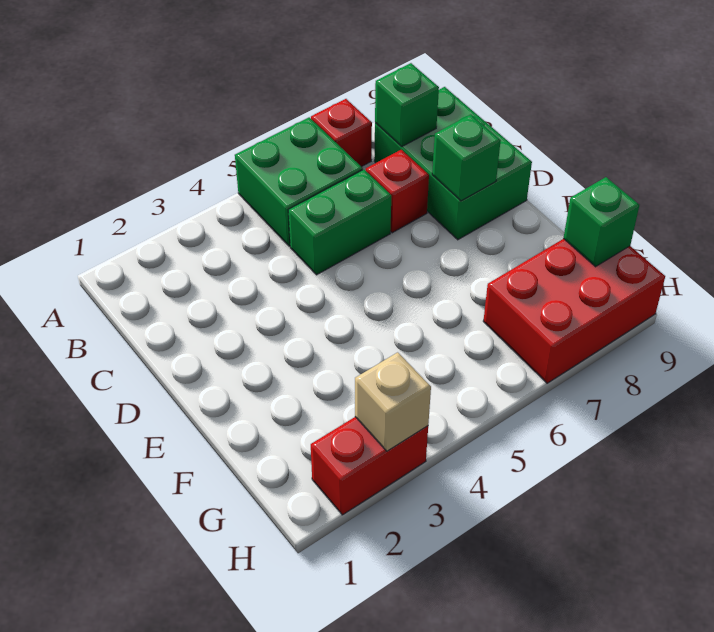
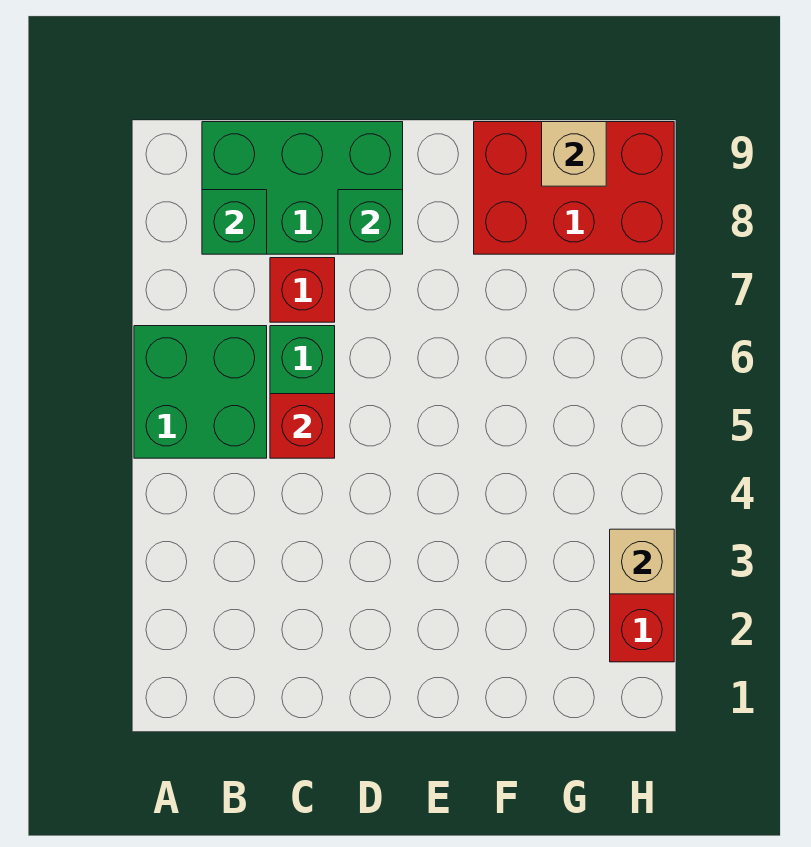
red brick A7 level 1 -> red brick C5 level 2
red brick G7:H9 level 1 -> red brick F8:H9 level 1
green brick G9 level 2 -> tan brick G9 level 2

